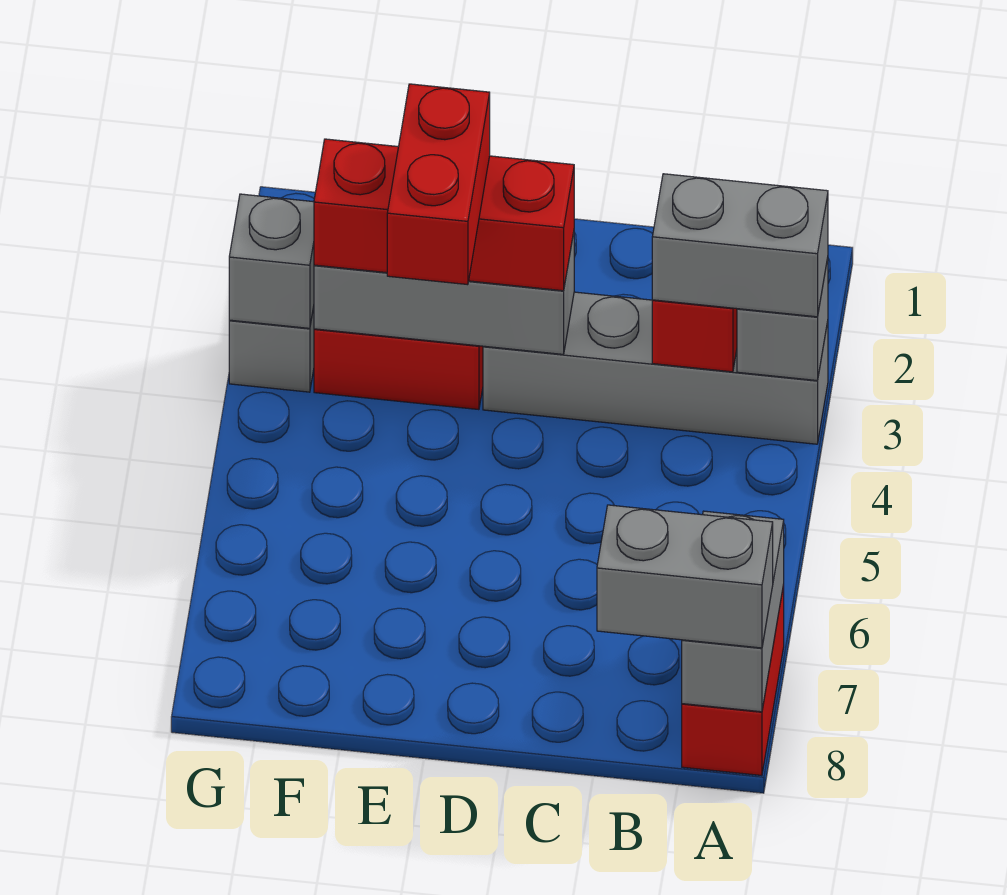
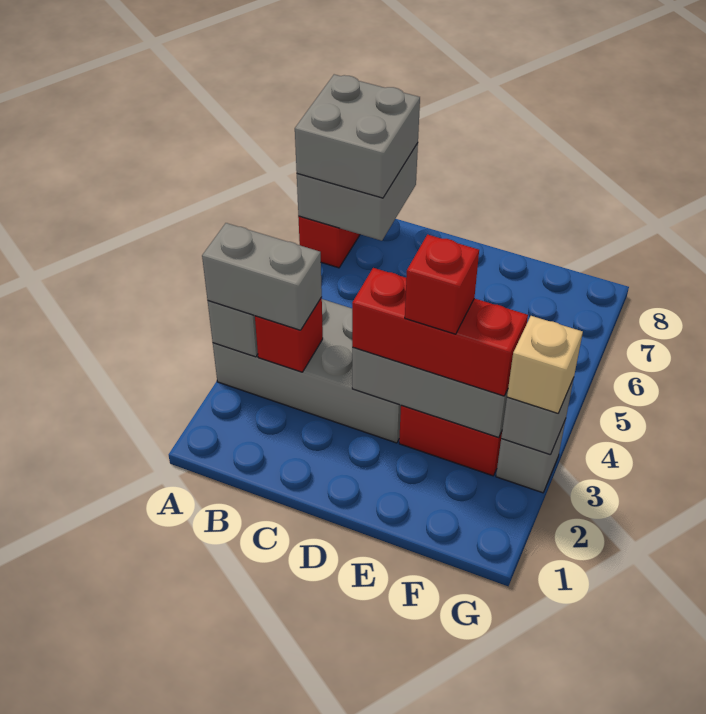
grey brick A3:D3 level 1 -> grey brick A3:D4 level 1
grey brick A7:A8 level 2 -> grey brick A7:B8 level 2
grey brick A8:B8 level 3 -> grey brick A7:B8 level 3
red brick E3:E4 level 4 -> red brick E3 level 4
none -> tan brick G3 level 3

